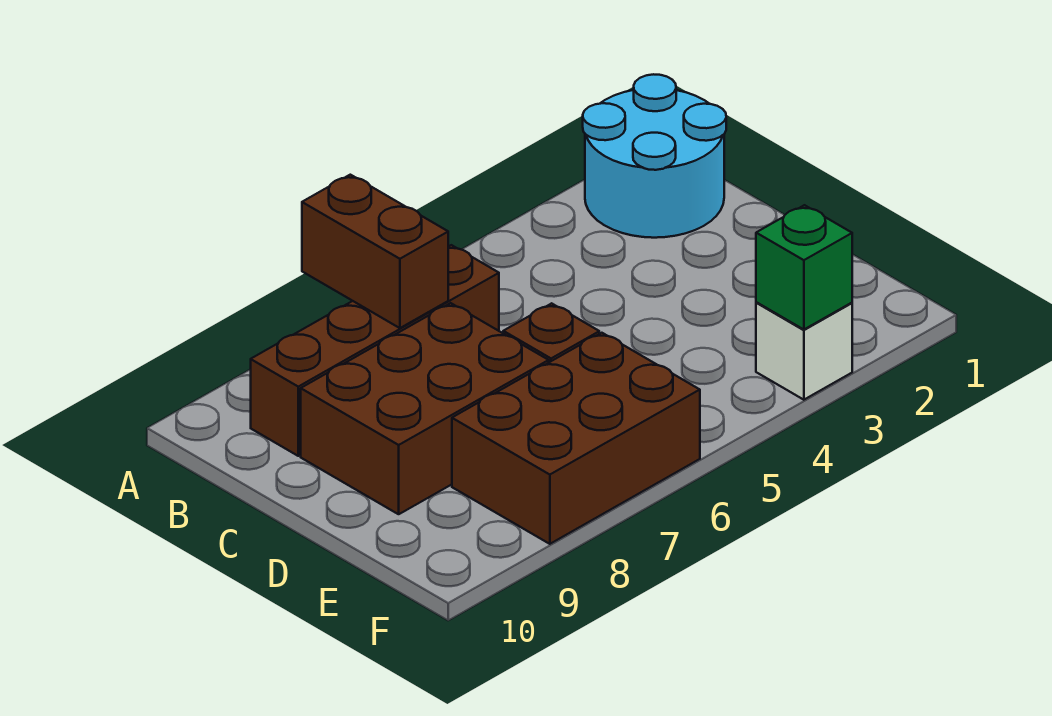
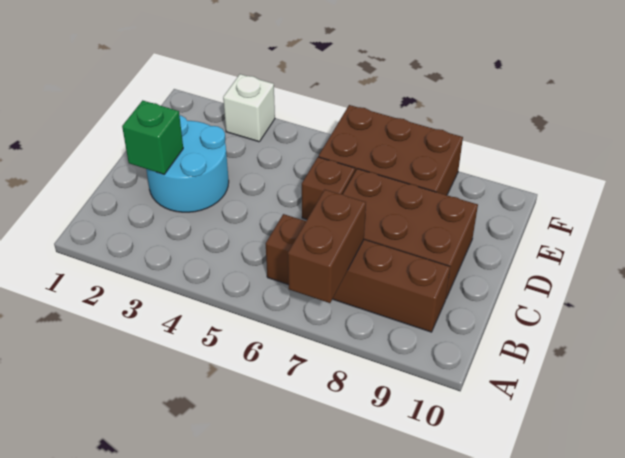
cyan round brick A1:B2 level 1 -> cyan round brick C2:D3 level 1
green brick F3 level 2 -> green brick C2 level 2

